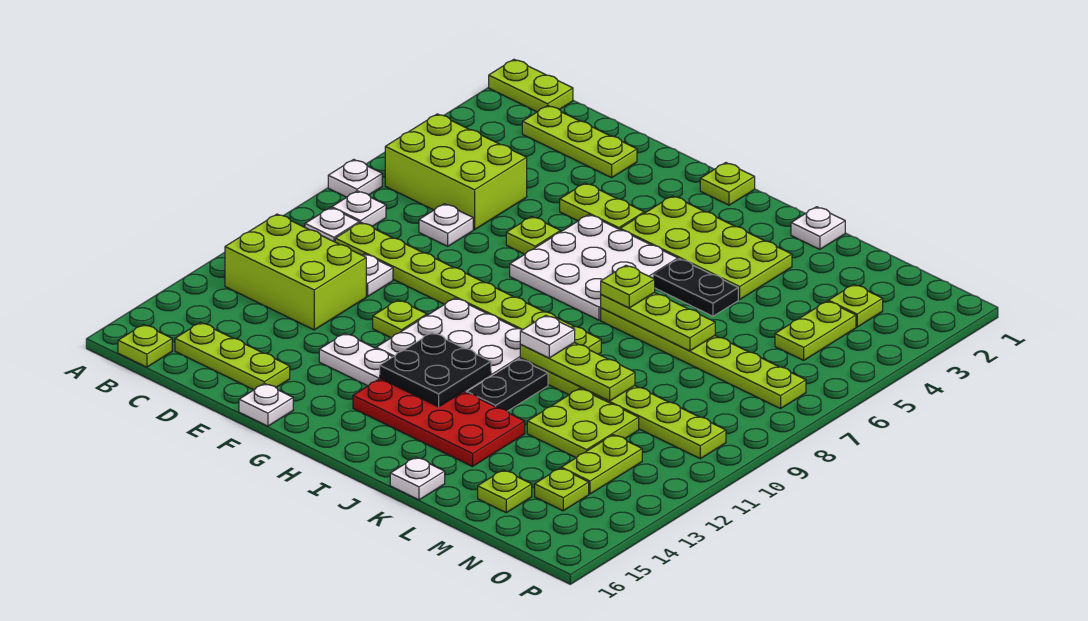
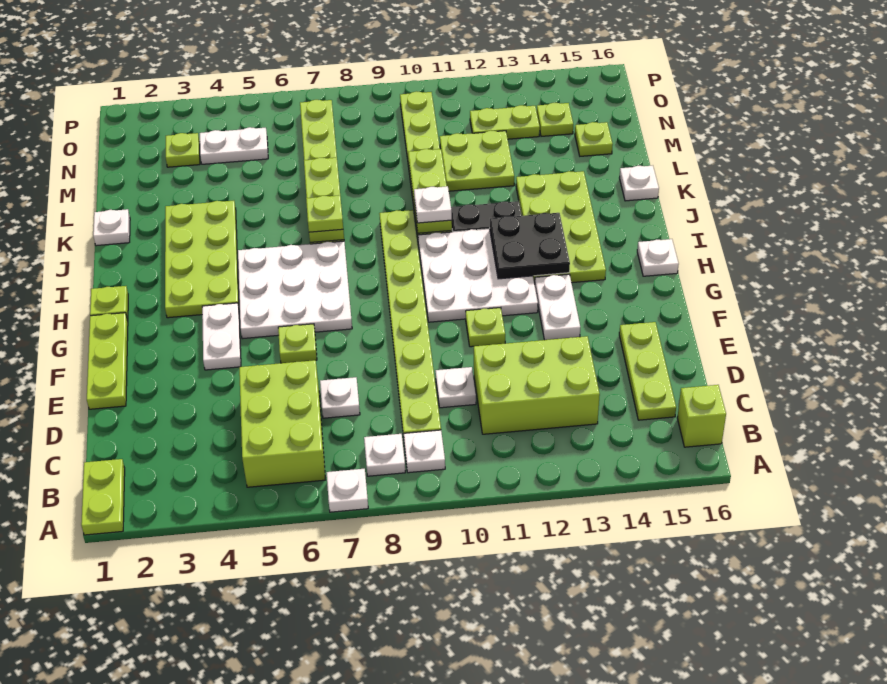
lime brick B11:D12 level 1 -> lime brick C11:D13 level 1
lime plate B16 level 1 -> lime brick B16 level 1
lime plate C2:E2 level 1 -> lime plate E1:G1 level 1
lime plate F4:G4 level 1 -> white plate F4:G4 level 1
white plate F16 level 1 -> white plate H16 level 1
red plate H13:K14 level 1 -> lime plate H13:K14 level 1
black plate J5:K5 level 1 -> none
lime plate N4:N5 level 1 -> white plate N4:N5 level 1

